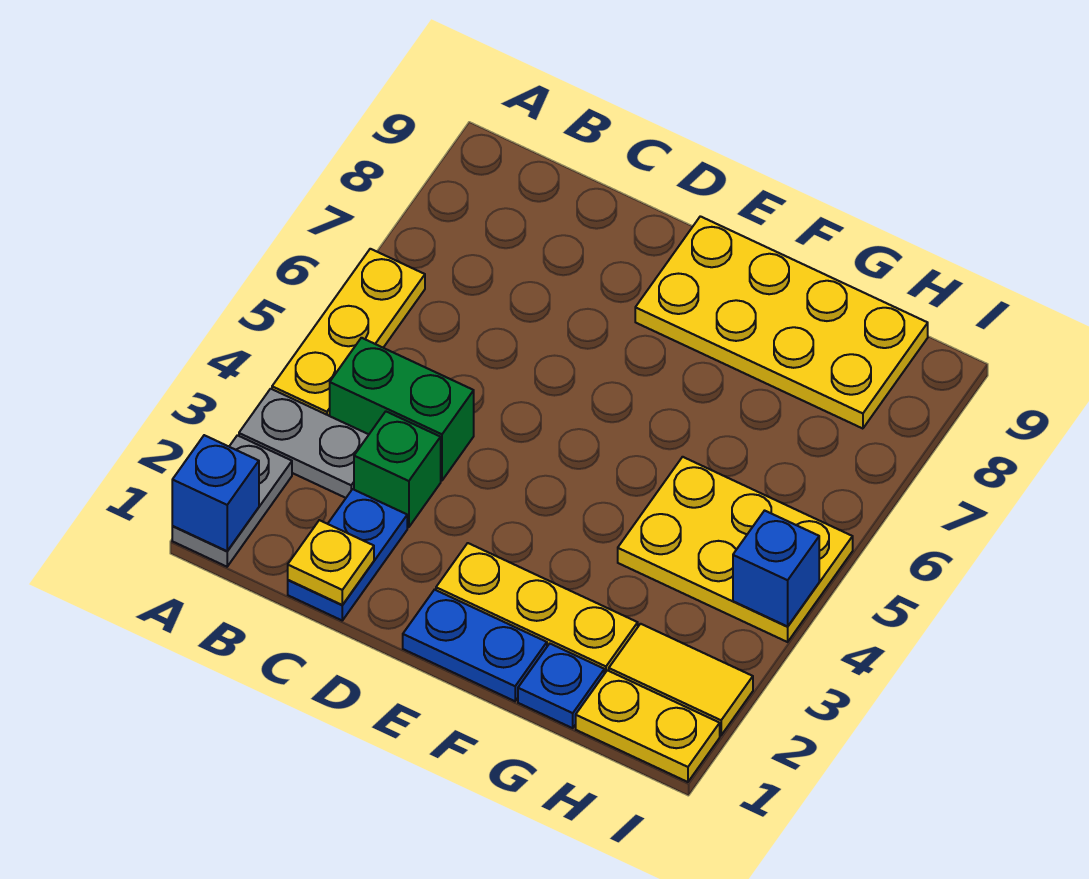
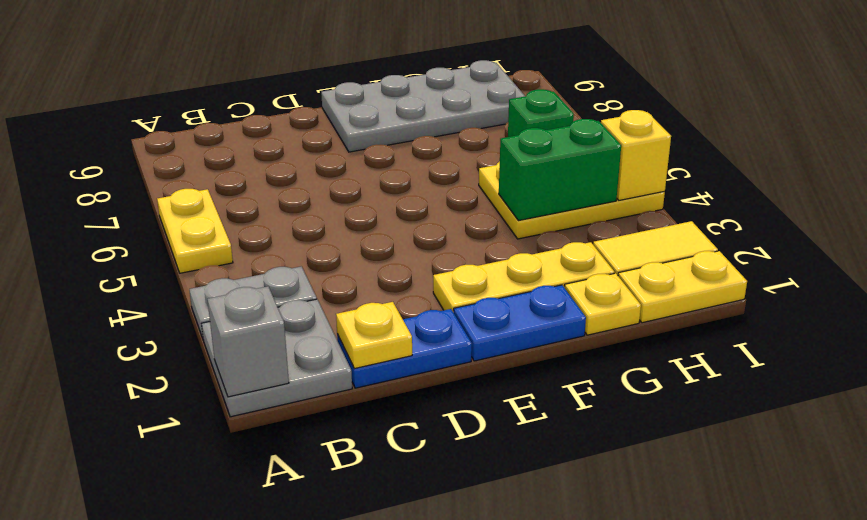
grey plate A1:A2 level 1 -> grey plate A1:B2 level 1
blue brick A1 level 2 -> grey brick A1 level 2
yellow plate A4:A6 level 1 -> yellow plate A5:A6 level 1
green brick B4:C4 level 1 -> green brick G4:H4 level 2
blue plate C1:C2 level 1 -> blue plate C1:D1 level 1
green brick C3 level 1 -> green brick H6 level 1
yellow plate E8:H9 level 1 -> grey plate E8:H9 level 1
blue plate G1 level 1 -> yellow plate G1 level 1
blue brick I4 level 2 -> yellow brick I4 level 2

